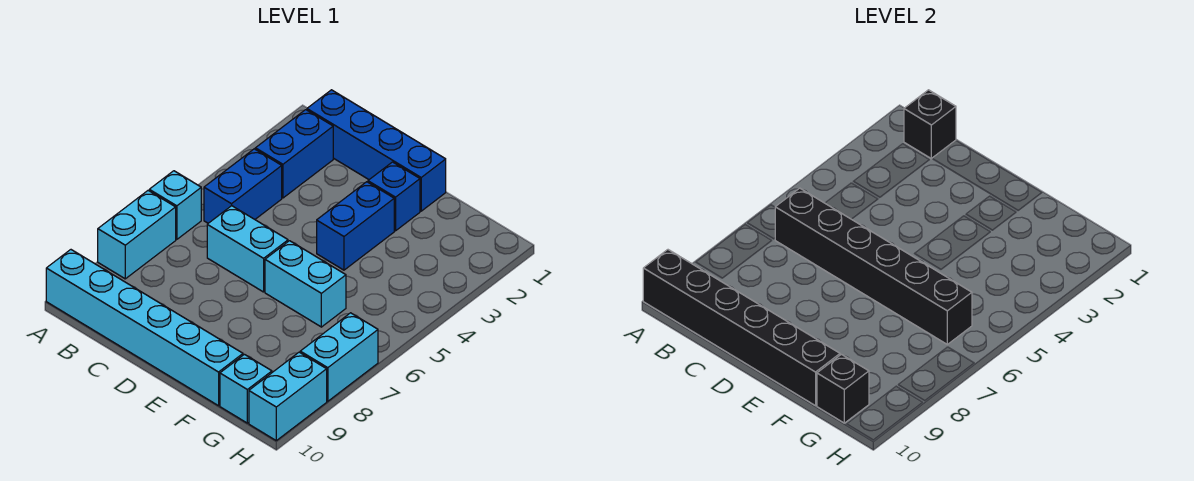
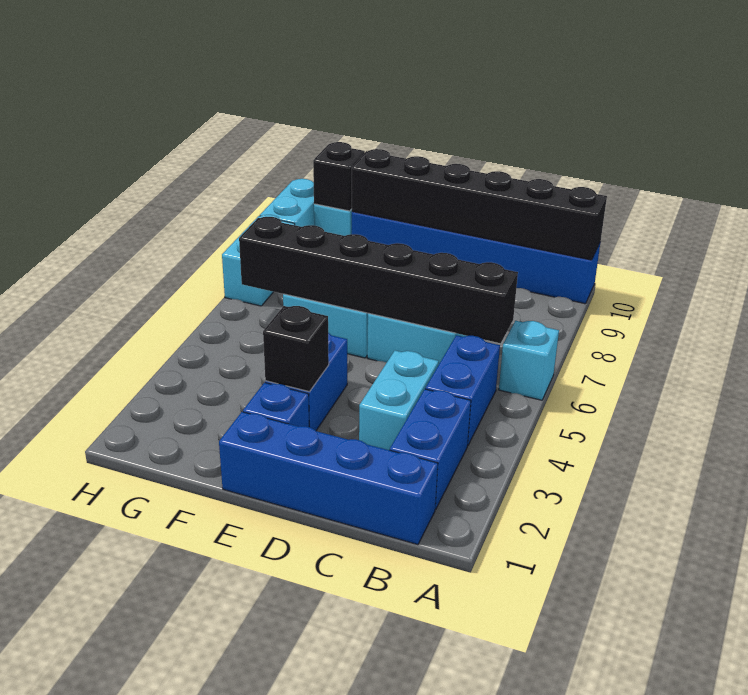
cyan brick A7:A8 level 1 -> cyan brick C3:C4 level 1
cyan brick A10:F10 level 1 -> blue brick A10:F10 level 1
black brick B1 level 2 -> black brick E3 level 2

